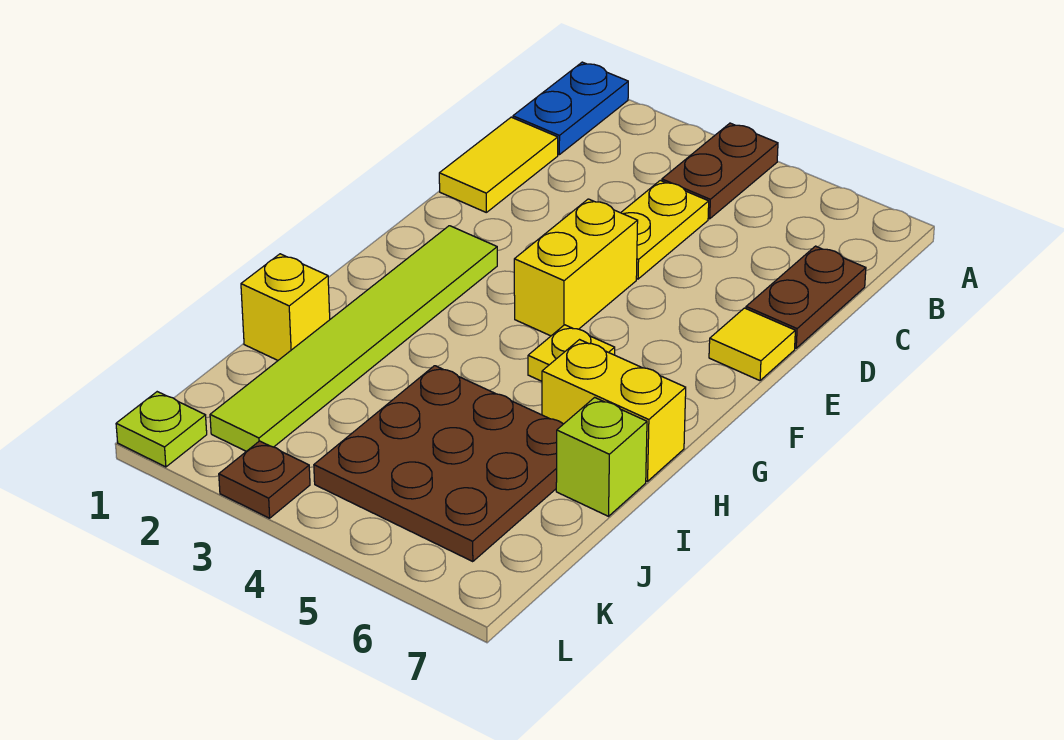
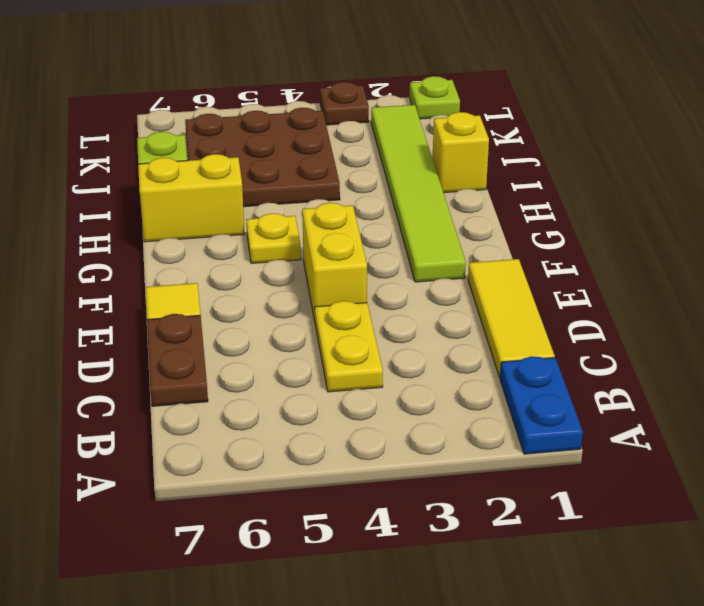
brown plate A4:B4 level 1 -> none
yellow tile C1:D1 level 1 -> yellow tile C1:E1 level 1

